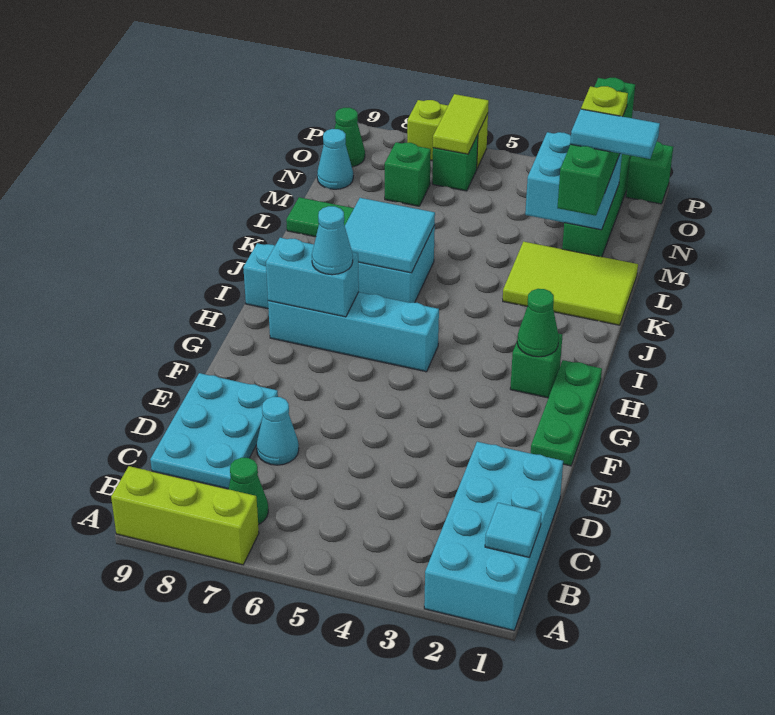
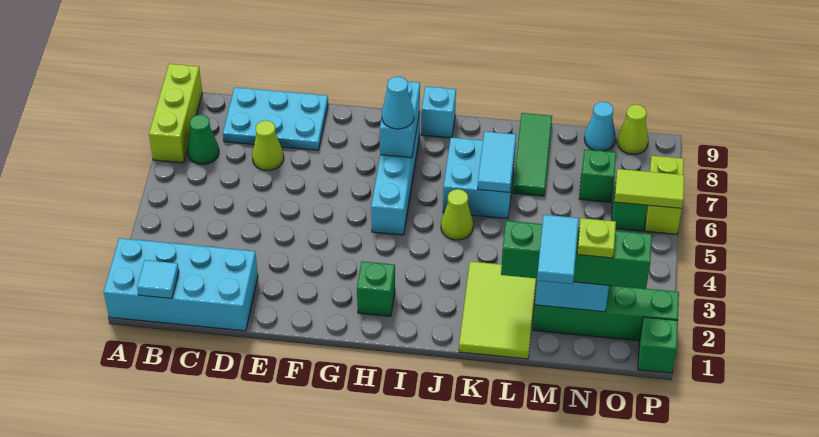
cyan cone D7 level 1 -> lime cone D7 level 1
green plate F1:H1 level 1 -> none
green cone H2 level 2 -> none
none -> lime cone J5 level 1
cyan tile J6:K7 level 2 -> cyan tile K6:K7 level 2
green cone O9 level 1 -> lime cone O9 level 1

